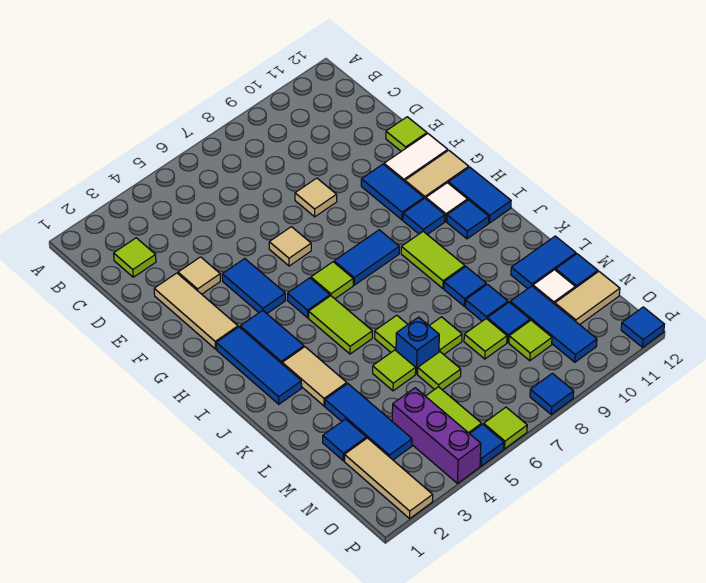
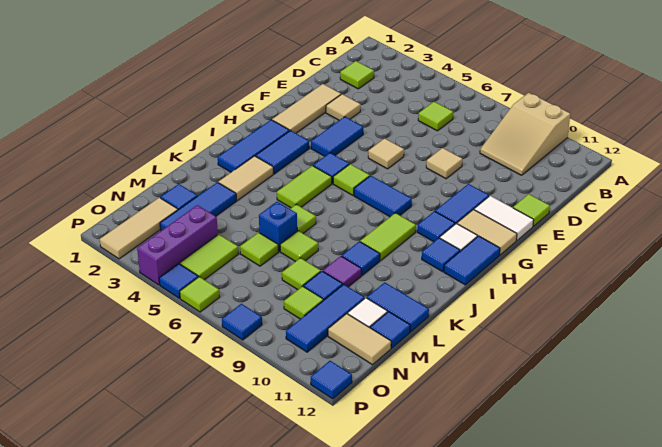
none -> tan slope A9:C10 level 1 top A
lime tile L5 level 1 -> lime tile C6 level 1
blue tile L9 level 1 -> purple tile L9 level 1

